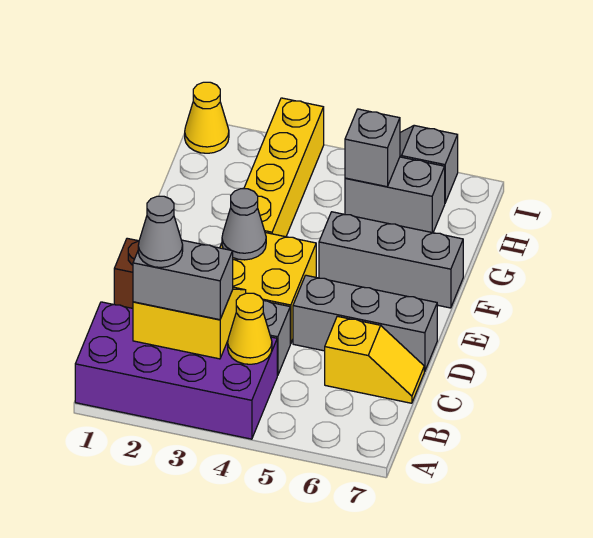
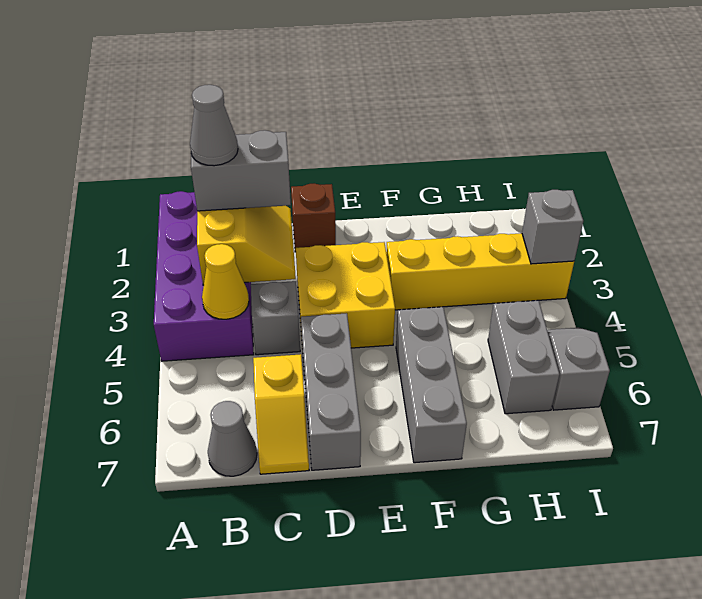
grey brick B2:B3 level 3 -> grey brick B2:C2 level 3
grey cone E3 level 2 -> grey cone B7 level 1
grey brick H5 level 2 -> grey brick I3 level 2
yellow cone I1 level 1 -> none

